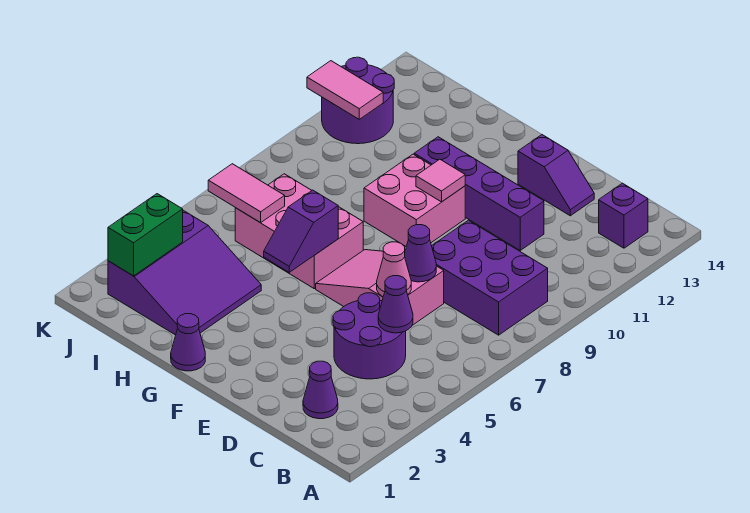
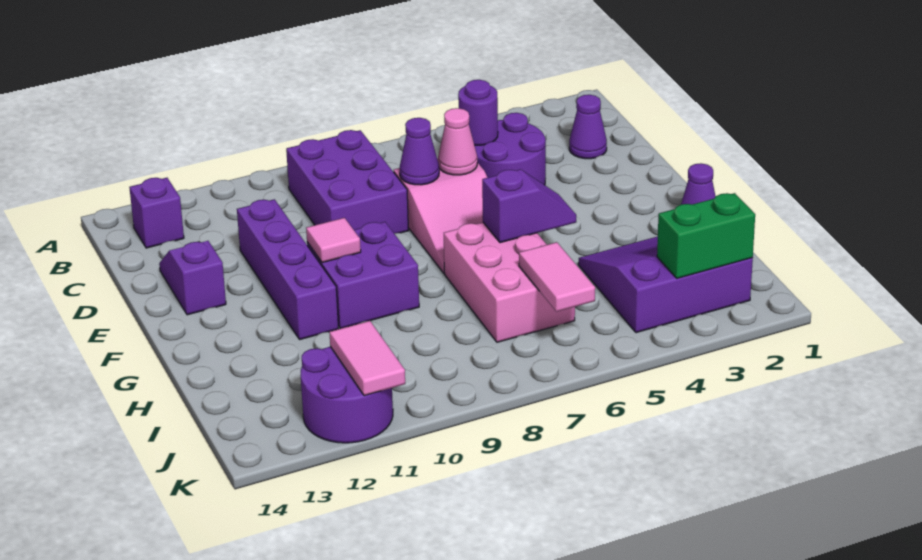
purple cone C5 level 2 -> purple round brick C5 level 2
pink brick F9:G10 level 1 -> purple brick F9:G10 level 1

